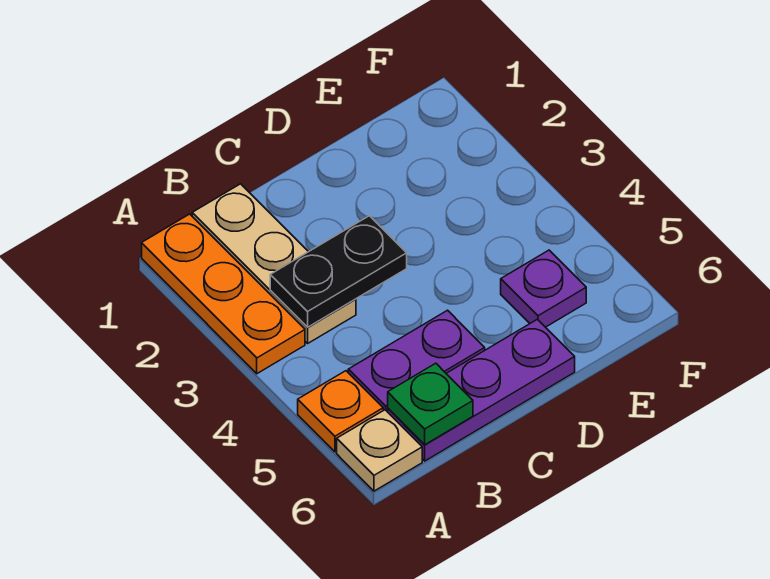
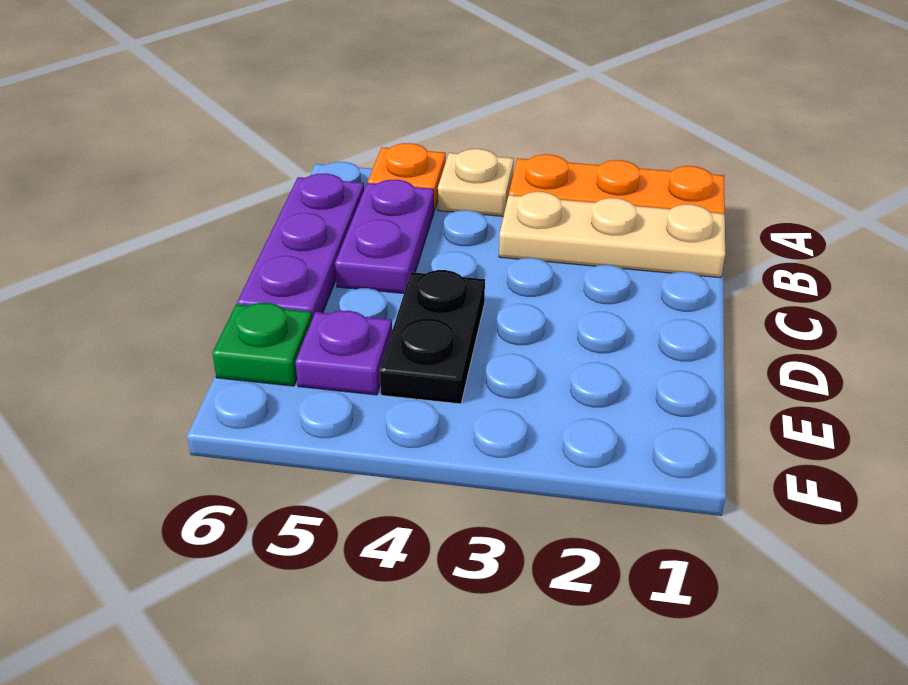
tan plate A6 level 1 -> tan plate A4 level 1
black plate B3:C3 level 2 -> black plate D4:E4 level 1
green plate B6 level 2 -> green plate E6 level 1

